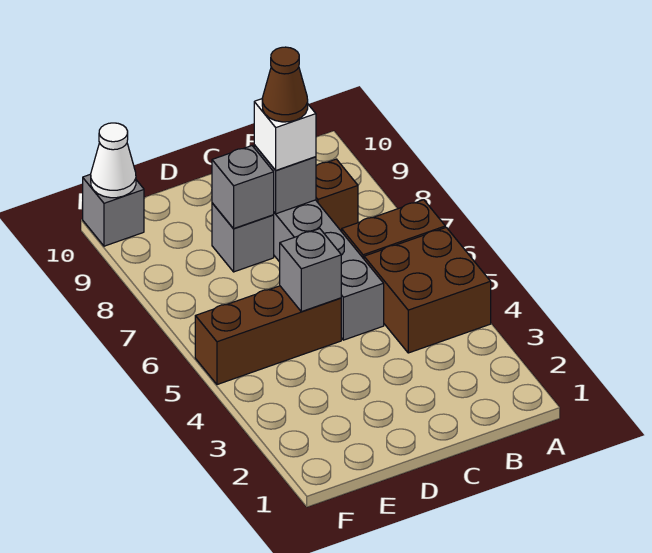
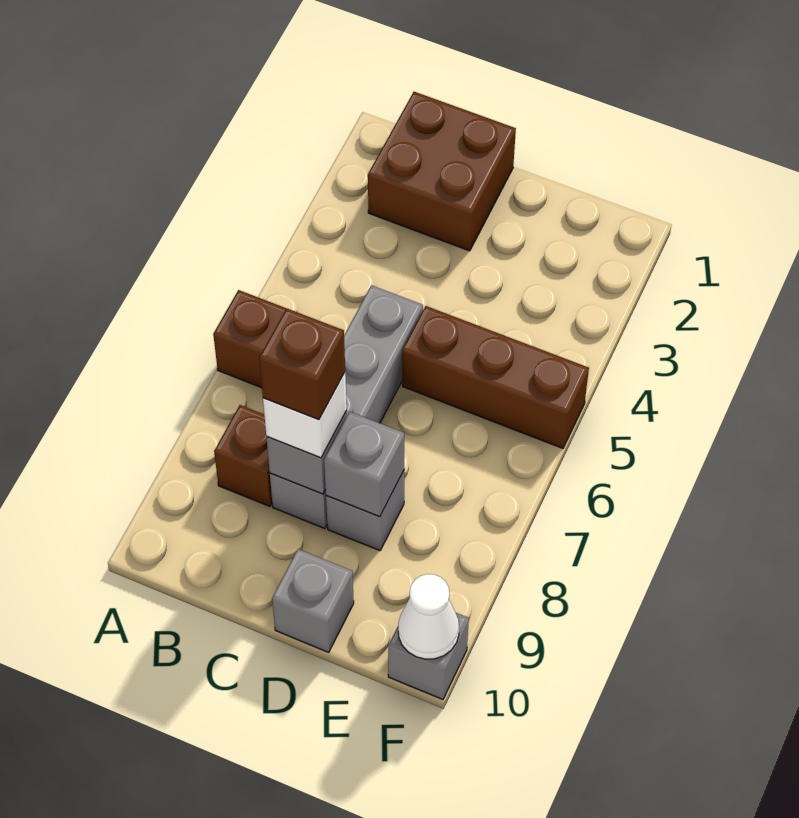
brown brick A4:B5 level 1 -> brown brick B1:C2 level 1
brown cone C8 level 4 -> brown brick C8 level 4
grey brick D5 level 2 -> grey brick D10 level 1

